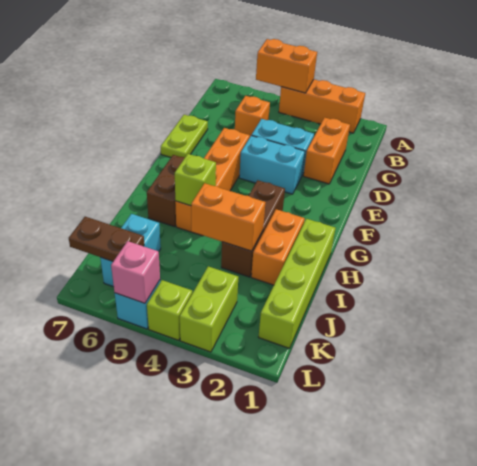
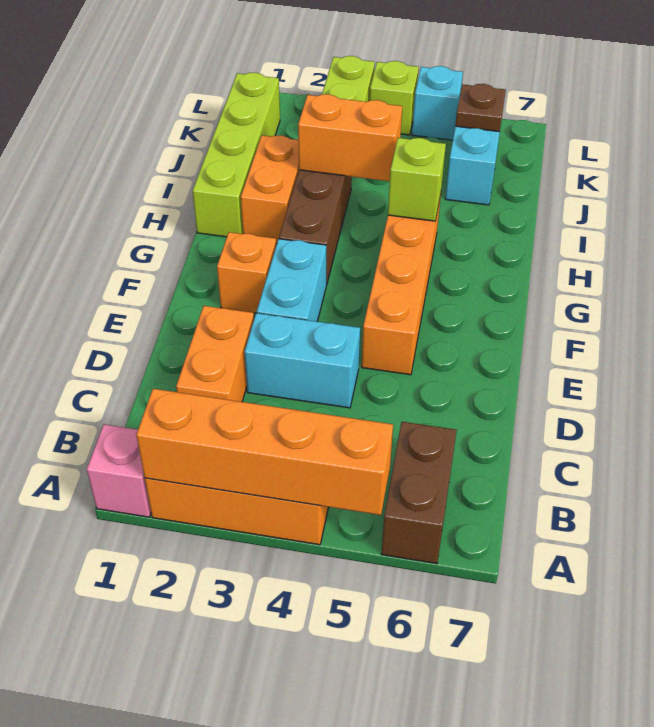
orange brick A4:A5 level 2 -> orange brick A2:A5 level 2
orange brick C5 level 1 -> orange brick F2 level 1
lime plate D7:E7 level 1 -> none
cyan brick E3:E4 level 1 -> cyan brick E3:F3 level 1
brown brick G6:H6 level 1 -> brown brick A6:B6 level 1
brown plate K6:K7 level 2 -> brown plate K6 level 2
pink brick L5 level 2 -> pink brick A1 level 1

